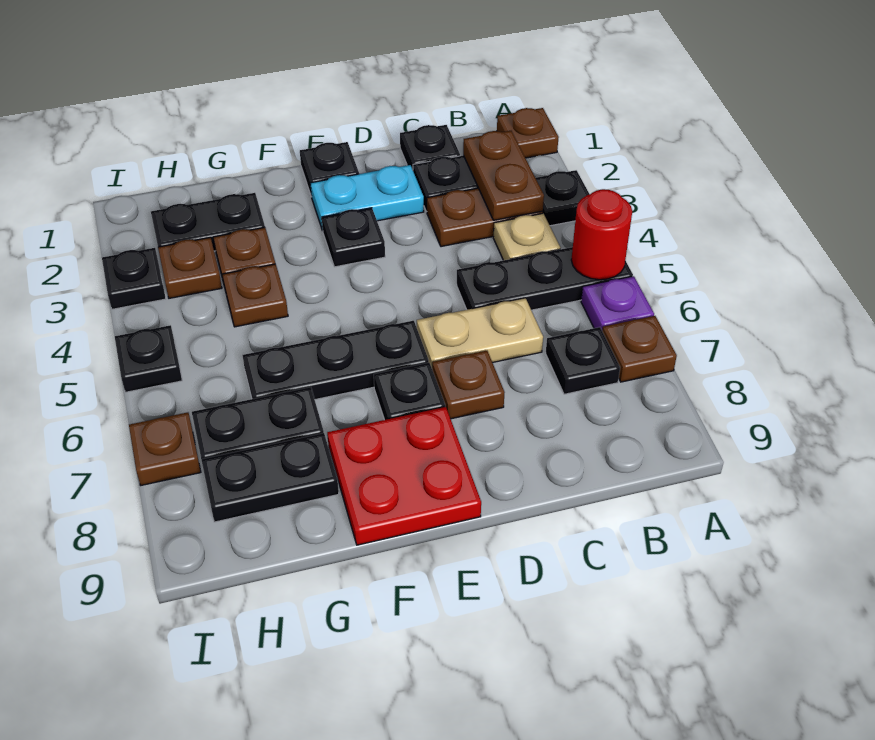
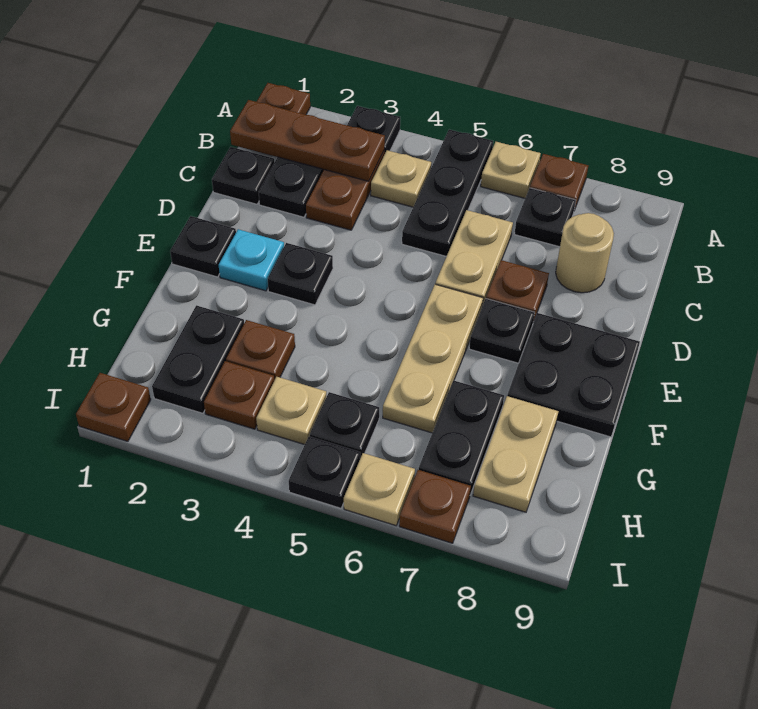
red round brick A5 level 2 -> none
purple plate A6 level 1 -> tan plate A6 level 1
brown plate B2:B3 level 2 -> brown plate B1:B3 level 2
none -> tan round brick C8 level 1
cyan plate D2:E2 level 1 -> cyan plate E2 level 1
black plate E6:G6 level 1 -> tan plate E6:G6 level 1
red plate E8:F9 level 1 -> black plate E8:F9 level 1
brown plate G4 level 1 -> brown plate I1 level 1
black plate G8:H8 level 1 -> tan plate G8:H8 level 1
none -> tan plate H4 level 1
black plate I3 level 1 -> black plate H5 level 1
none -> tan plate I6 level 1

